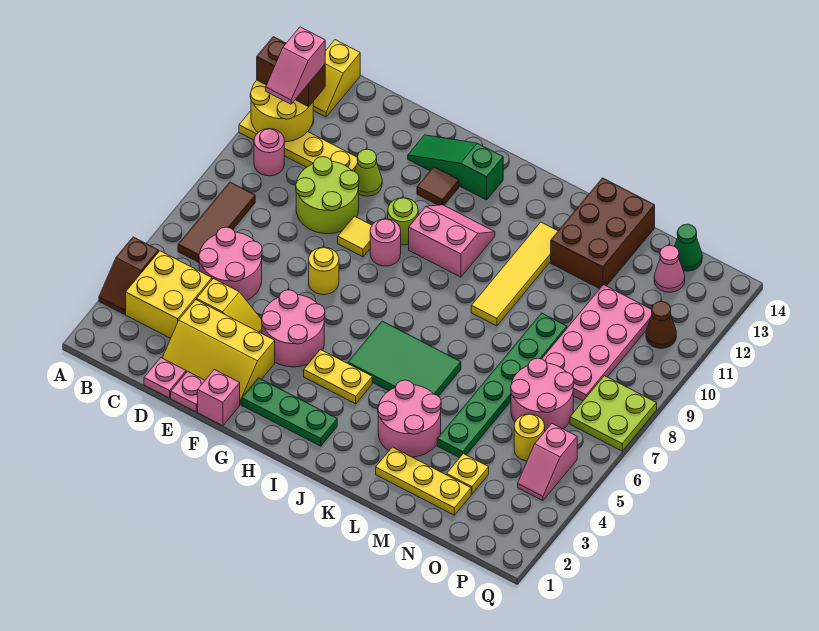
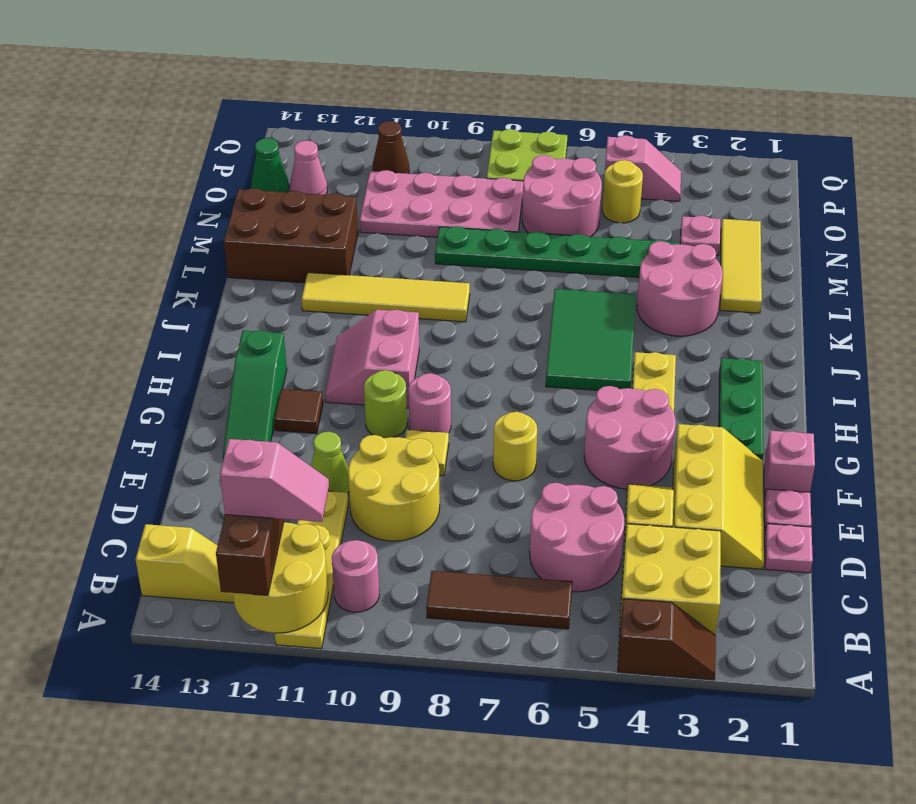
lime round brick D9:E10 level 1 -> yellow round brick D9:E10 level 1
yellow plate L2:N2 level 1 -> yellow tile L2:N2 level 1
yellow plate N3 level 1 -> pink plate N3 level 1

